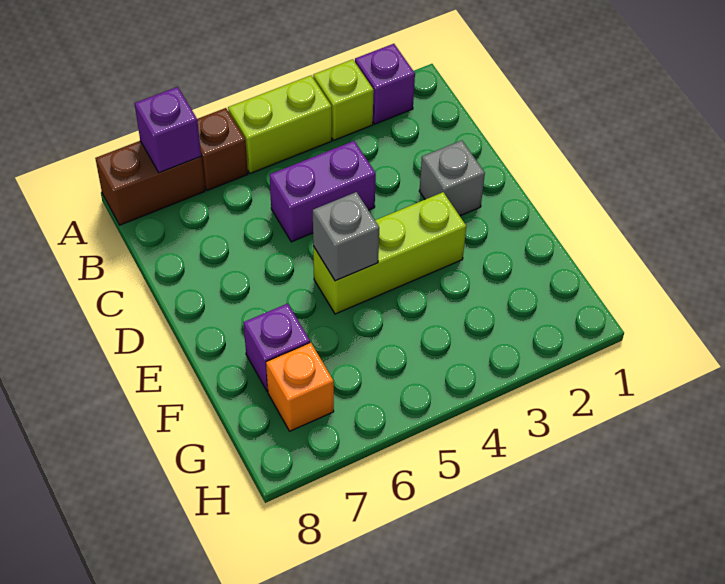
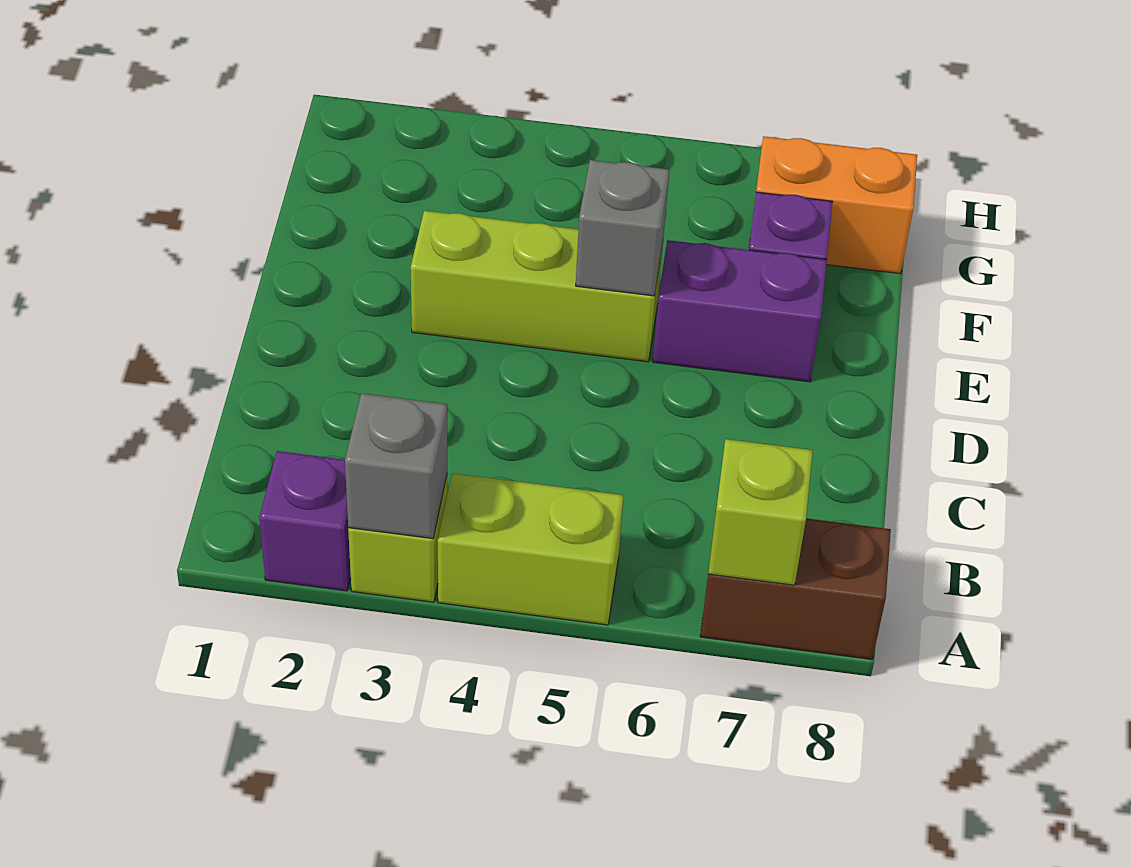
brown brick A6 level 1 -> none
purple brick A7 level 2 -> lime brick A7 level 2
purple brick C4:C5 level 1 -> purple brick E6:E7 level 1
grey brick D2 level 1 -> grey brick A3 level 2
orange brick G7 level 1 -> orange brick G7:G8 level 1

